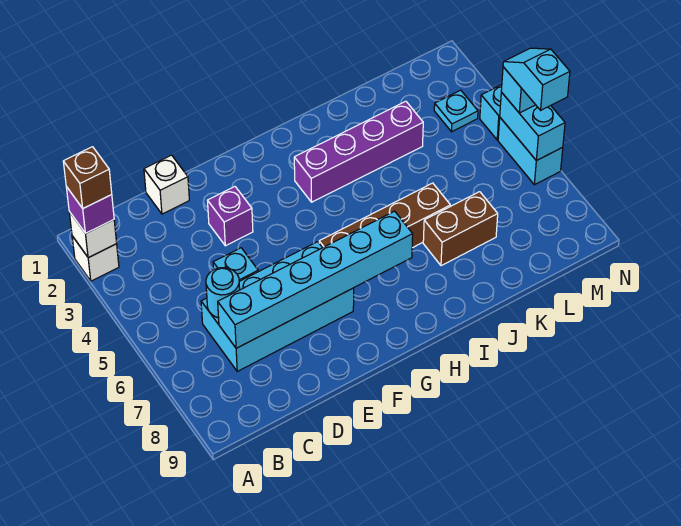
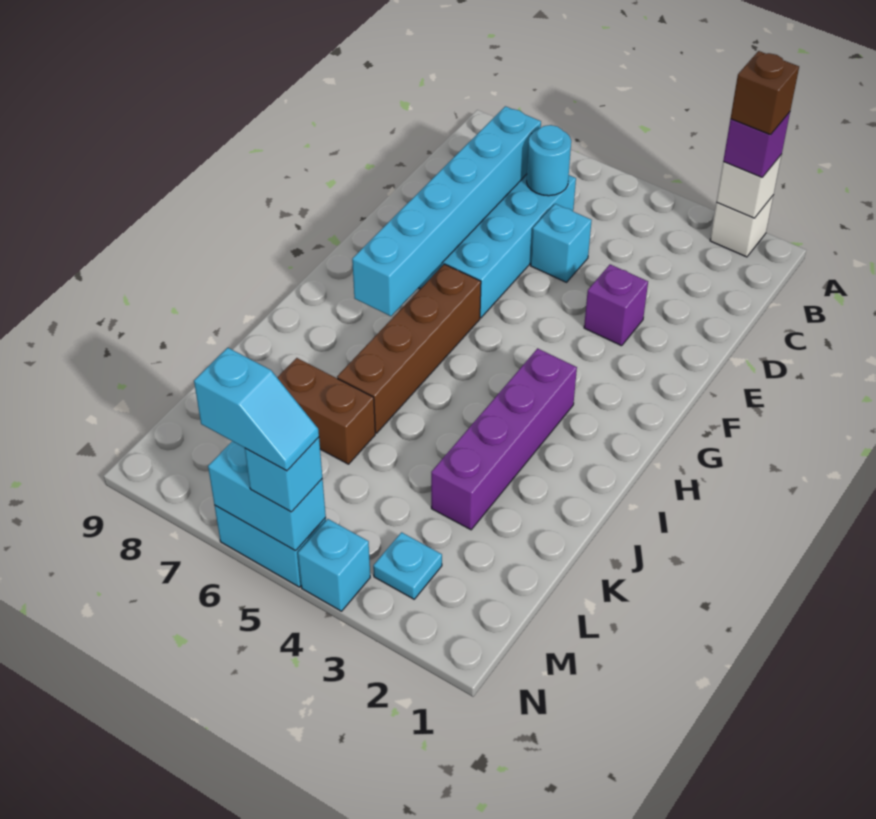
white brick D1 level 1 -> none
brown brick J7:K7 level 1 -> brown brick K6:K7 level 1

